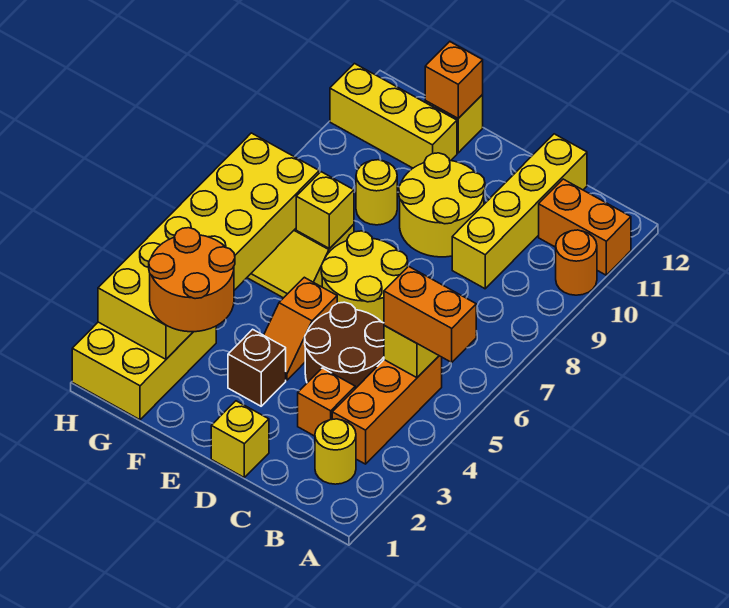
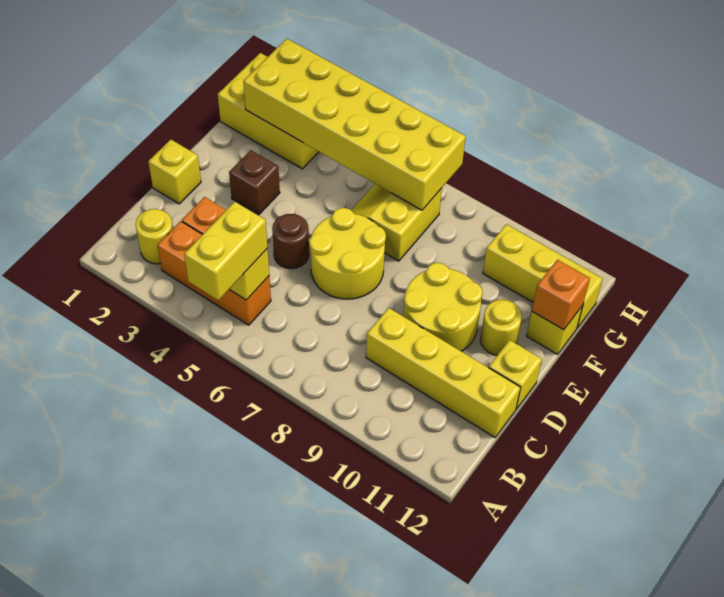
orange brick A5:B5 level 3 -> yellow brick A5:B5 level 3
orange round brick A10 level 1 -> none
orange brick A11:B11 level 1 -> none
brown round brick C4:D5 level 1 -> brown round brick D5 level 1
orange slope E4:E5 level 1 top 5 -> none
orange round brick F2:G3 level 3 -> none
yellow brick F7 level 2 -> yellow brick D12 level 1
yellow round brick F9 level 1 -> yellow round brick E11 level 1
yellow brick F11:H11 level 1 -> yellow brick G10:G12 level 1

